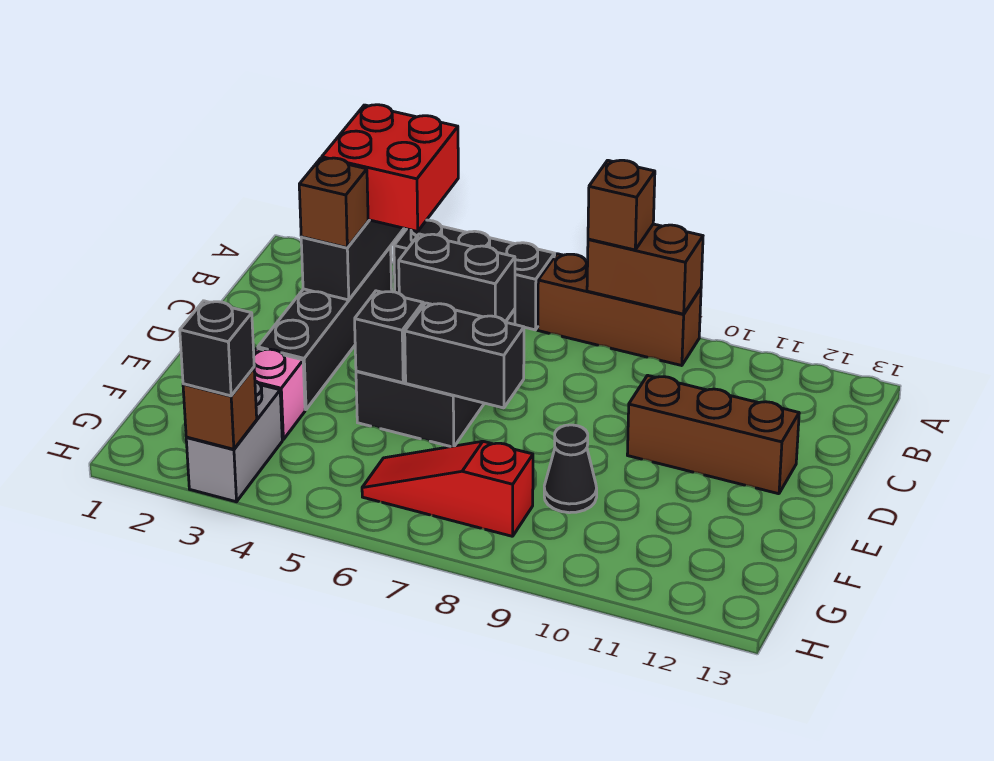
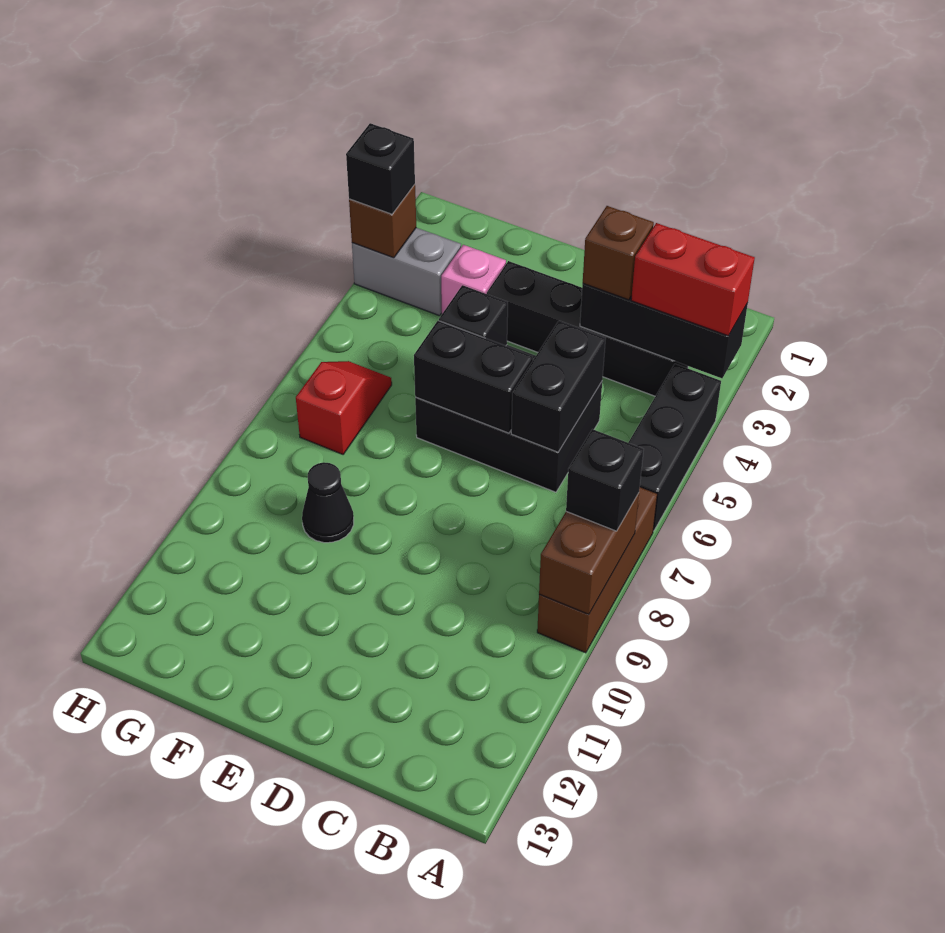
red brick A3:B4 level 3 -> red brick A3:B3 level 3
brown brick A8 level 3 -> black brick A8 level 3
brown brick D10:D12 level 1 -> none
black brick E6:E7 level 2 -> black brick D6:E6 level 2
red slope G6:G8 level 1 top 8 -> red slope G6:G7 level 1 top 7

